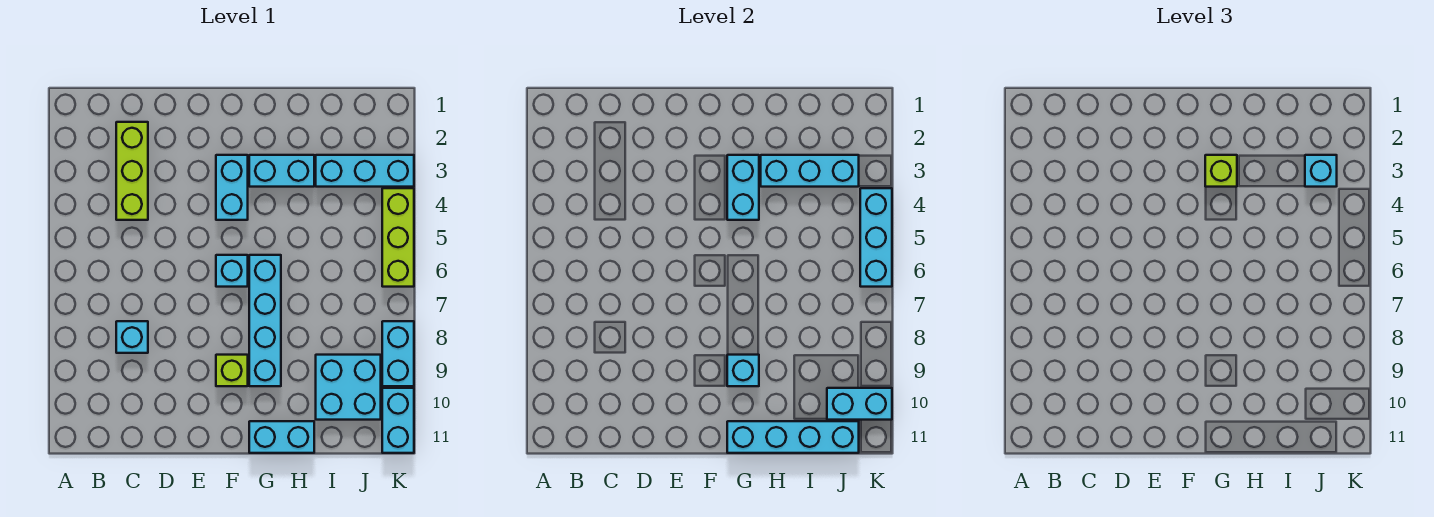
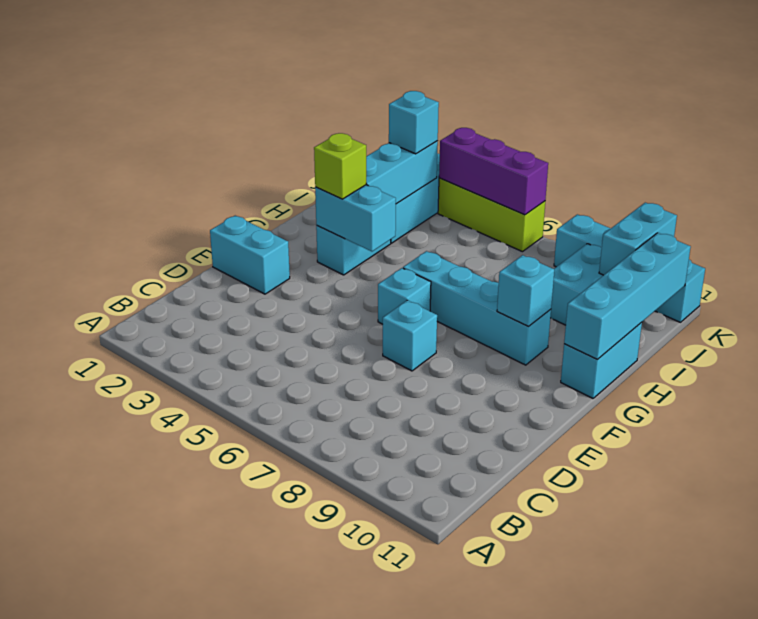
lime brick C2:C4 level 1 -> none
cyan brick C8 level 1 -> cyan brick E7 level 1
cyan brick F3:F4 level 1 -> cyan brick E1:E2 level 1
lime brick F9 level 1 -> none
cyan brick K4:K6 level 2 -> purple brick K4:K6 level 2

